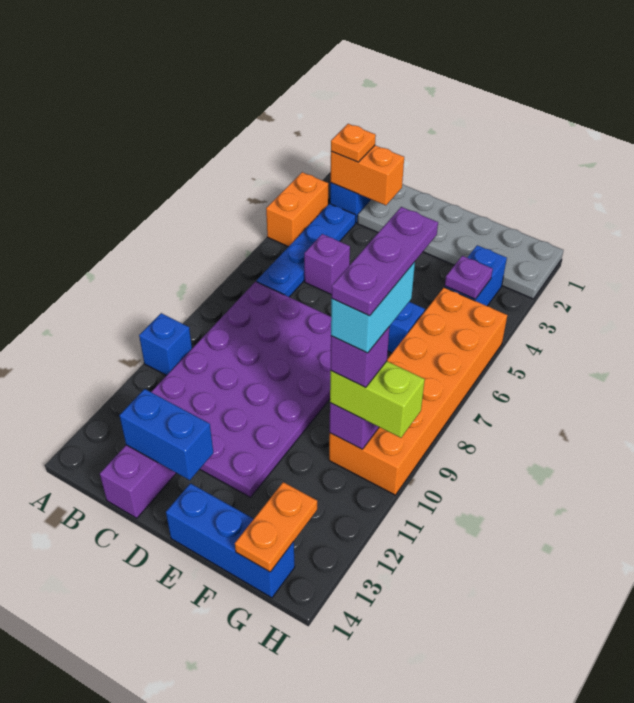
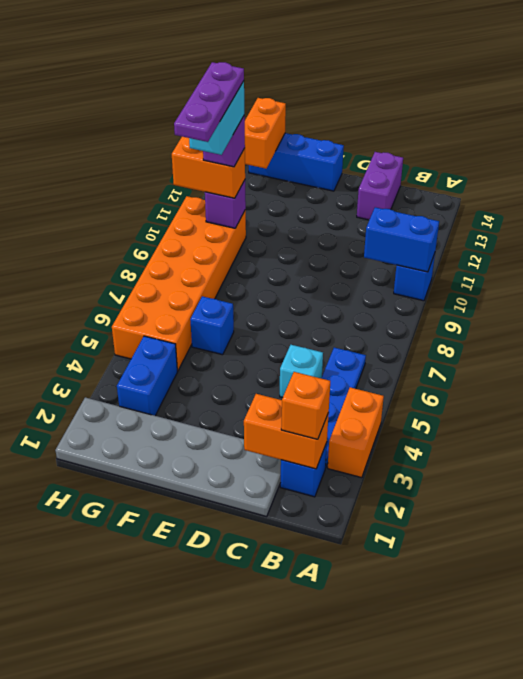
orange plate B2 level 3 -> orange brick B2 level 3
purple plate B7:E12 level 1 -> none
purple brick C5 level 1 -> cyan brick C5 level 1
blue brick C13:D13 level 2 -> blue brick A10:B10 level 2
purple plate G4 level 2 -> none
lime brick G10:H10 level 3 -> orange brick G10:H10 level 3
orange plate G13:G14 level 2 -> orange brick G13:G14 level 2

